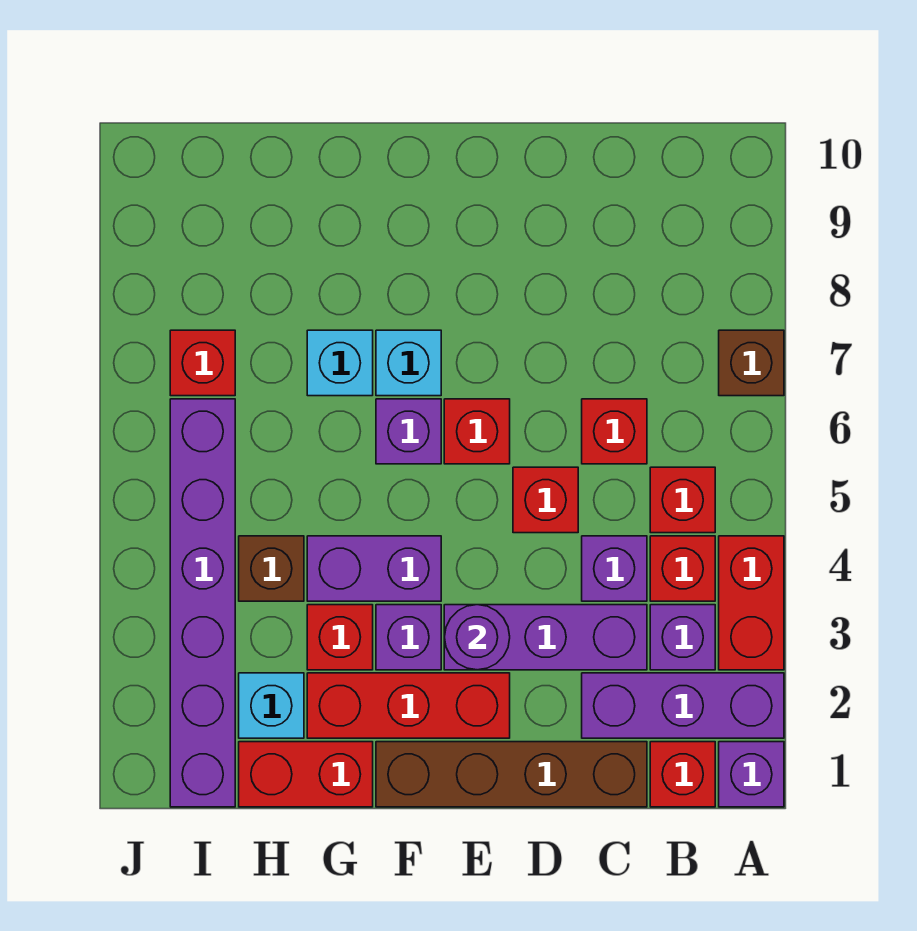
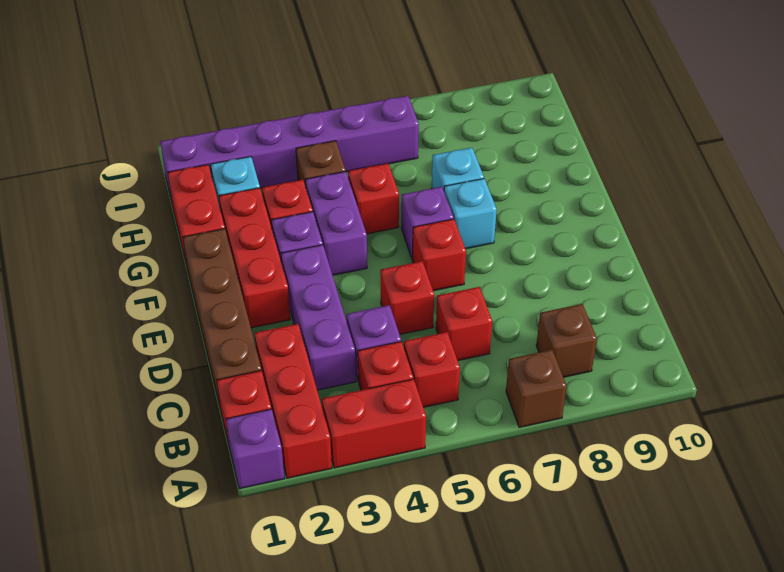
purple brick A2:C2 level 1 -> red brick A2:C2 level 1
purple brick B3 level 1 -> none
none -> brown brick B8 level 1
purple round brick E3 level 2 -> none
red brick I7 level 1 -> red brick G5 level 1

